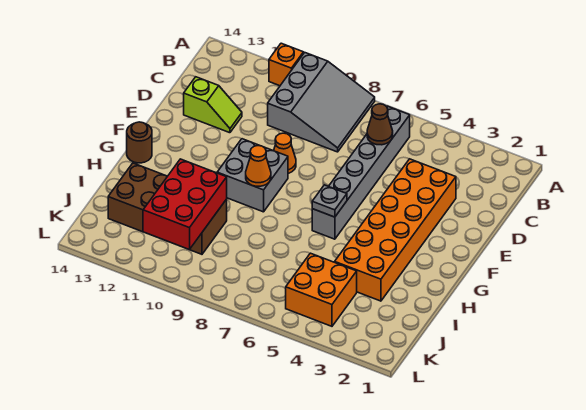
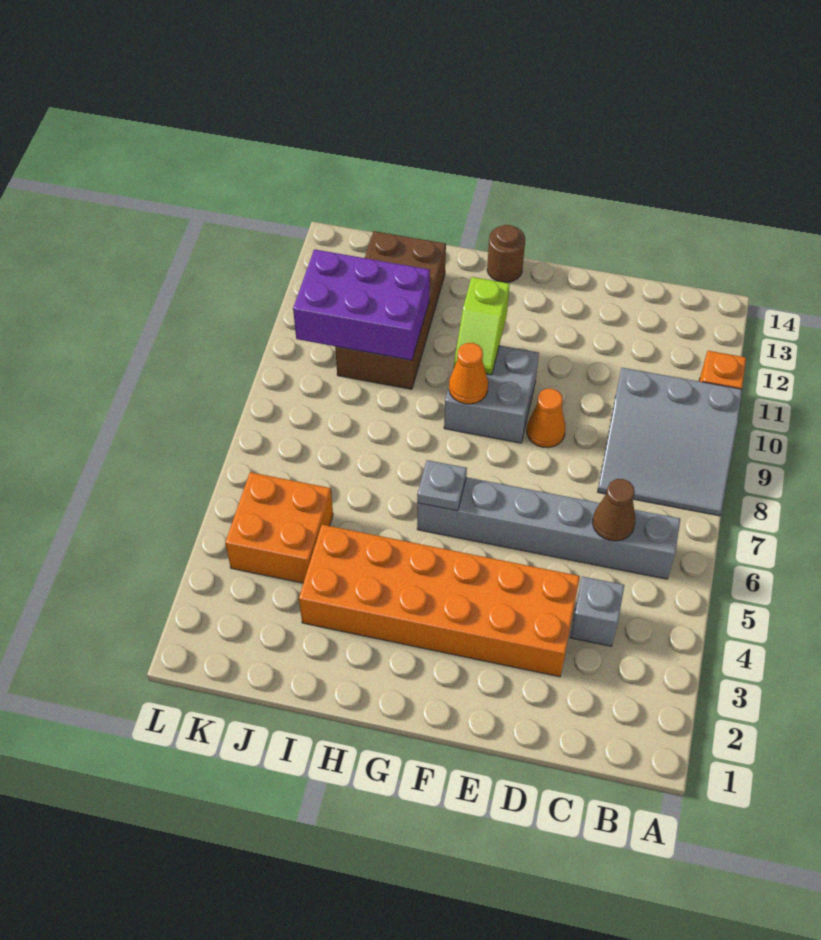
none -> grey brick C4 level 1
lime slope D12:D13 level 1 top 13 -> lime slope G10:G11 level 2 top 11
red brick I10:K11 level 2 -> purple brick I10:K11 level 2

